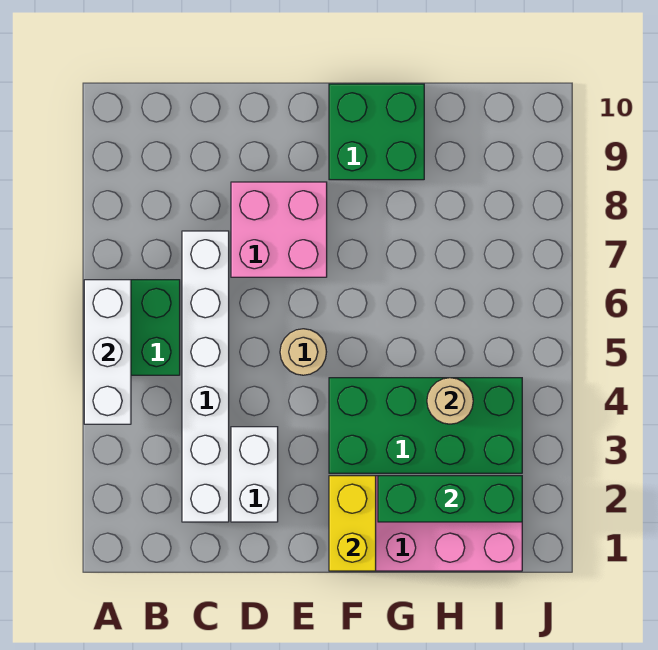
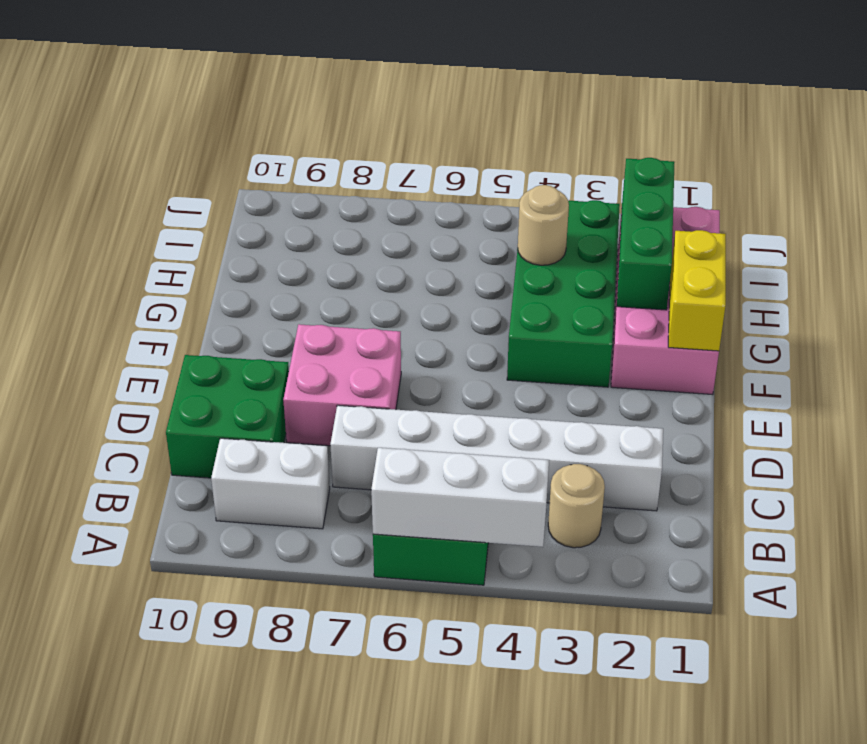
white brick D2:D3 level 1 -> white brick B8:B9 level 1
tan round brick E5 level 1 -> tan round brick B3 level 1
yellow brick F1:F2 level 2 -> yellow brick F1:G1 level 2
green brick F9:G10 level 1 -> green brick C9:D10 level 1

